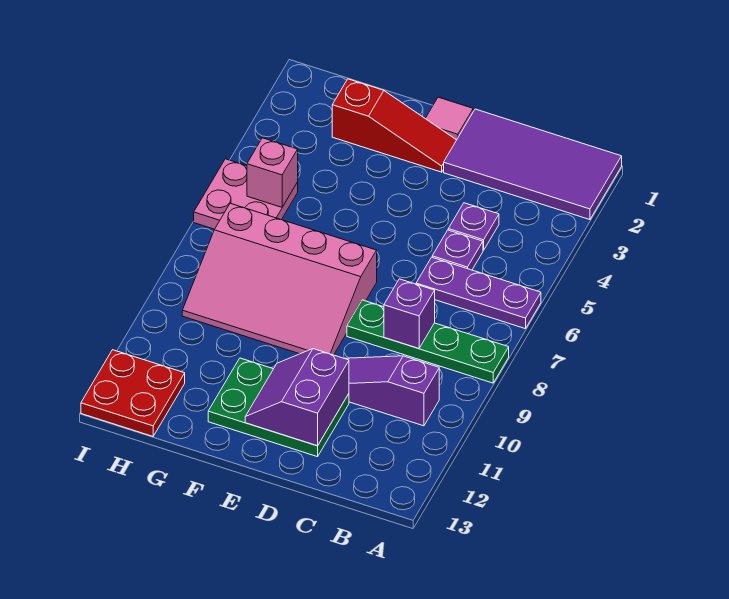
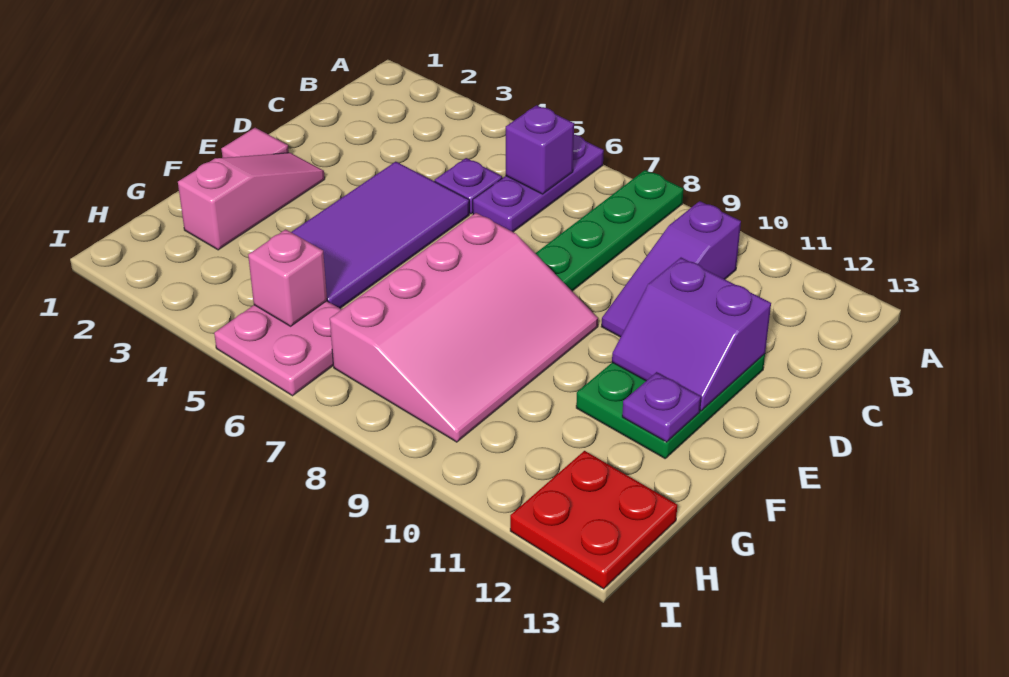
purple tile A1:D2 level 1 -> purple tile D4:G5 level 1
purple plate C4 level 1 -> purple plate F12 level 2
purple brick C8 level 2 -> purple brick B6 level 2
red slope E2:G2 level 1 top G -> pink slope E2:G2 level 1 top G

